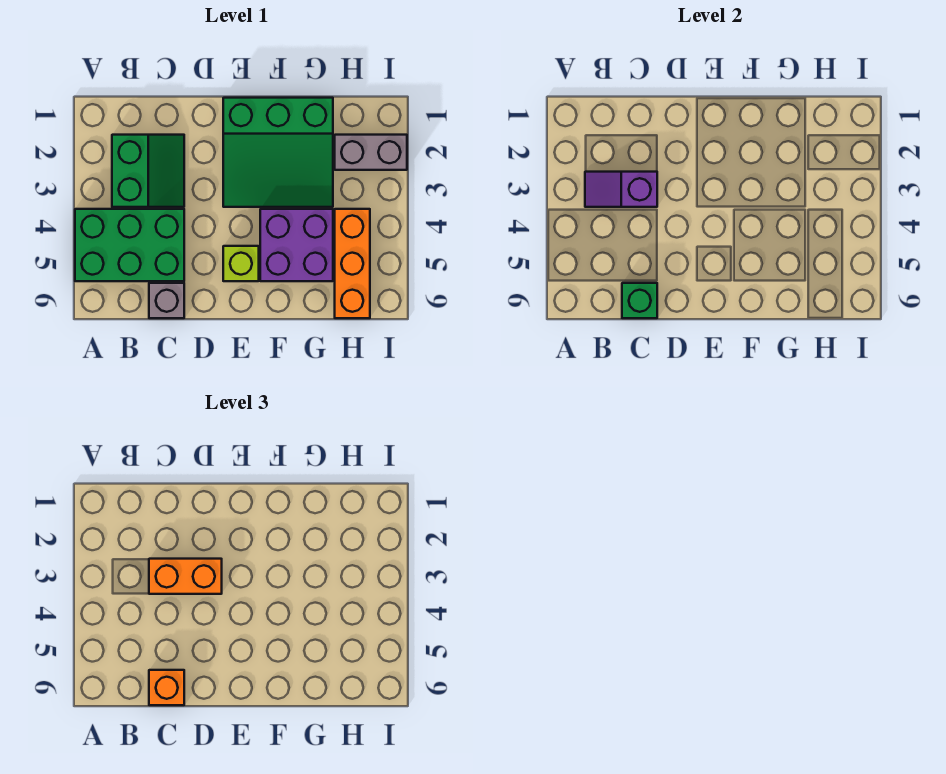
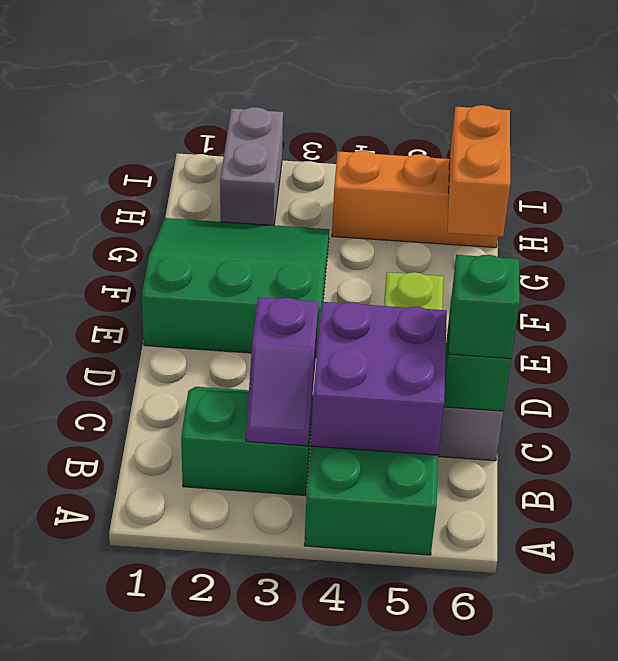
orange brick C3:D3 level 3 -> orange brick G6:H6 level 2
orange brick C6 level 3 -> green brick C6 level 3
green slope E1:G3 level 1 top 1 -> green slope E1:G3 level 1 top E
purple brick F4:G5 level 1 -> purple brick B4:C5 level 2

